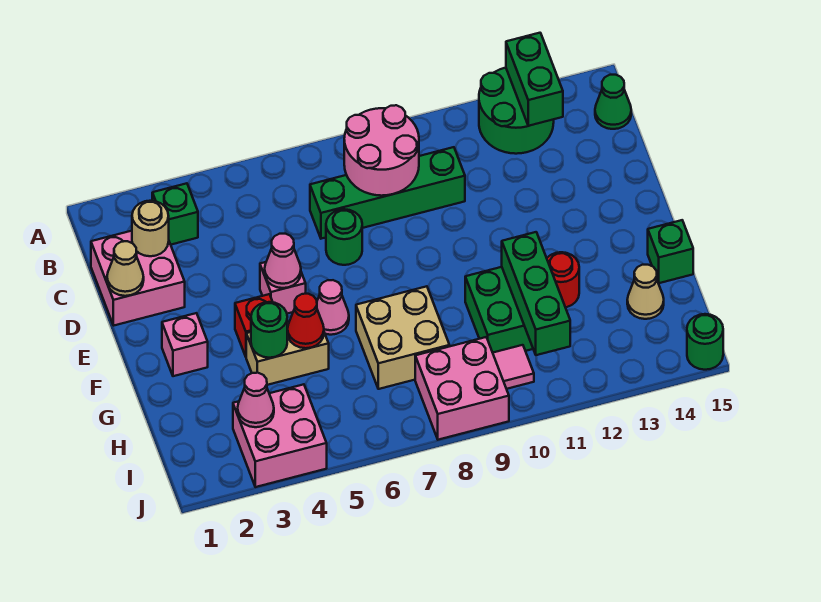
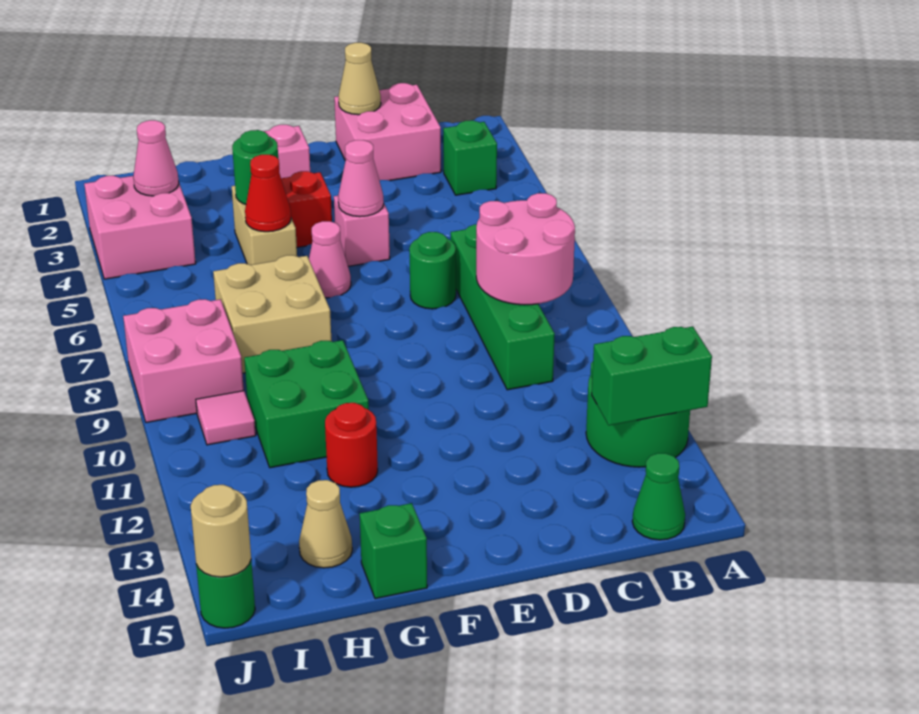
tan round brick C2 level 2 -> tan round brick J15 level 2
green brick G11:I11 level 2 -> none

